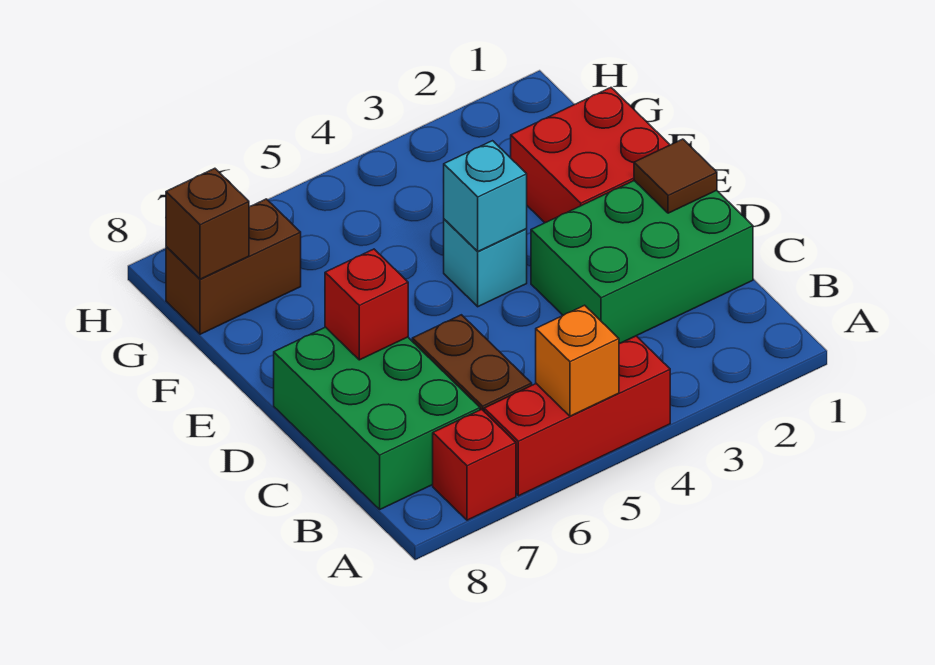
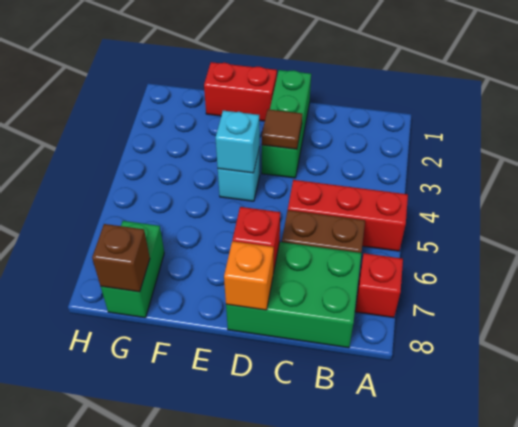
red brick A4:A6 level 1 -> red brick A5:C5 level 1
orange brick A5 level 2 -> orange brick D8 level 2
green brick C1:D3 level 1 -> green brick D1:D3 level 1
brown tile D1 level 2 -> brown tile D3 level 2
red brick E1:F2 level 1 -> red brick E1:F1 level 1
brown brick G7:G8 level 1 -> green brick G7:G8 level 1

